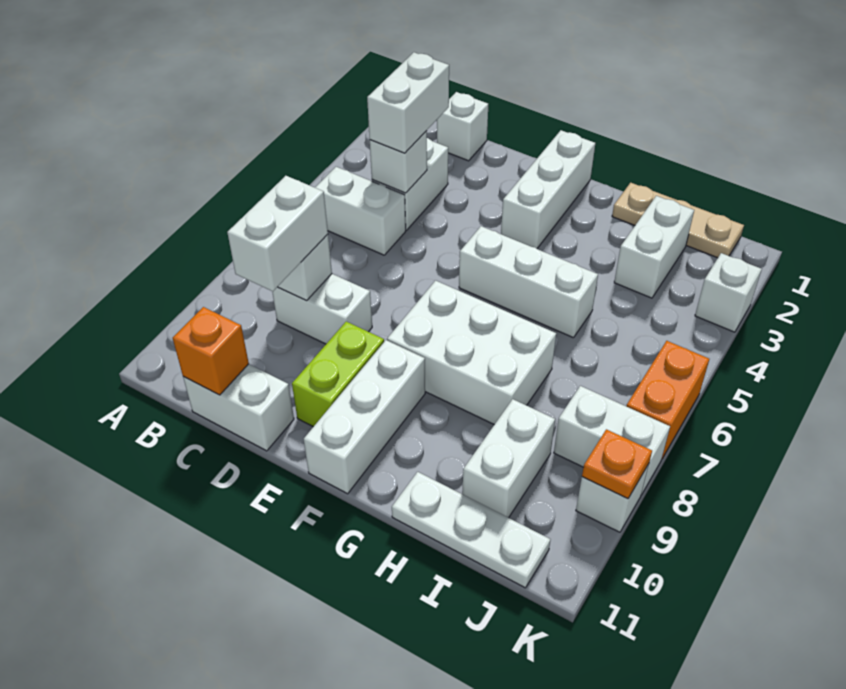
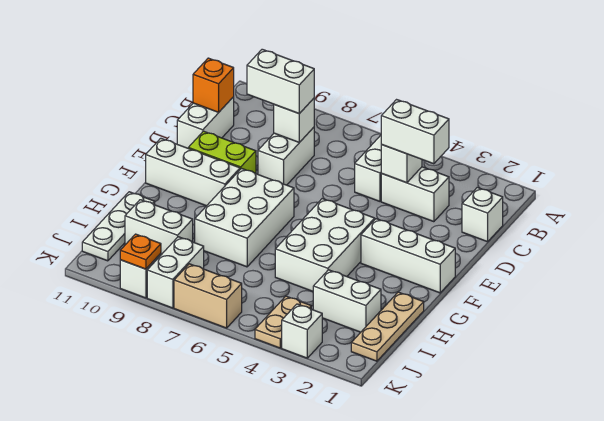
white brick F5:H5 level 1 -> white brick F4:H5 level 1
none -> tan plate J4:K4 level 1
orange brick K6:K7 level 1 -> tan brick K6:K7 level 1

